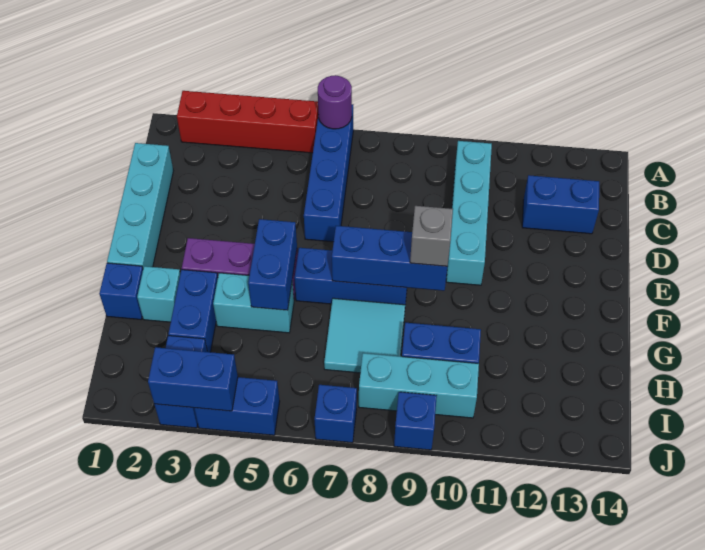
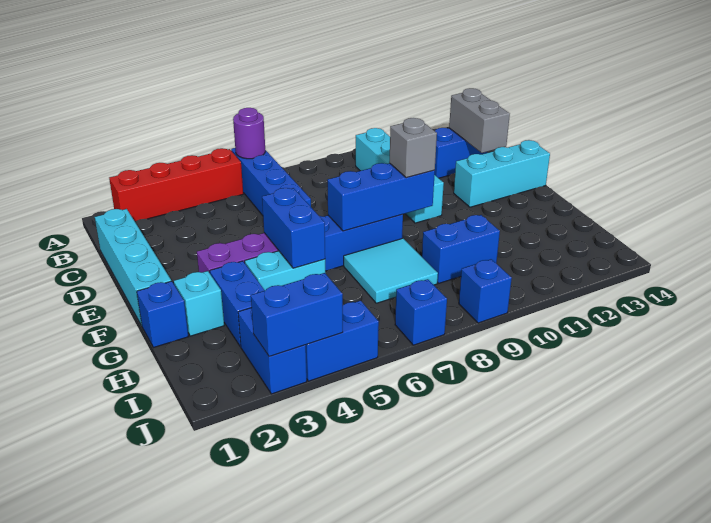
none -> grey brick C13:D13 level 2
cyan brick I8:I10 level 1 -> cyan brick E12:E14 level 1

